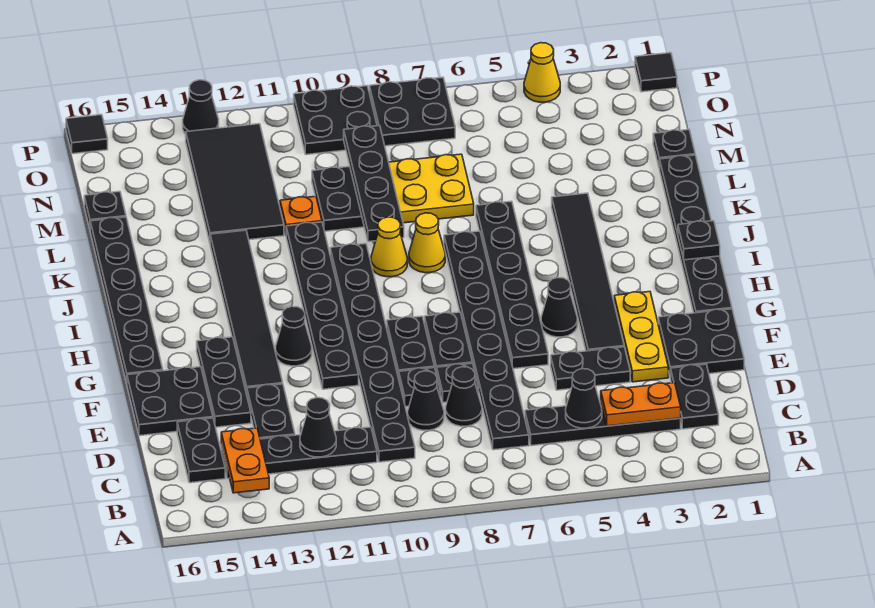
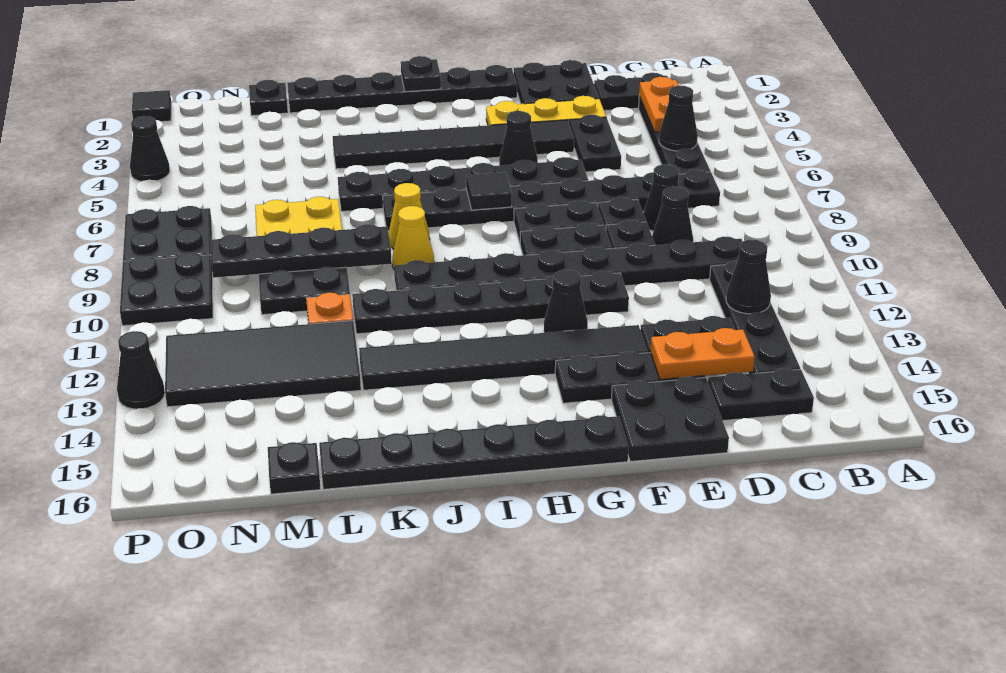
orange plate B14:C14 level 2 -> orange plate D14:E14 level 2
yellow cone P4 level 1 -> black cone P4 level 1
black tile P16 level 1 -> black tile H7 level 2

